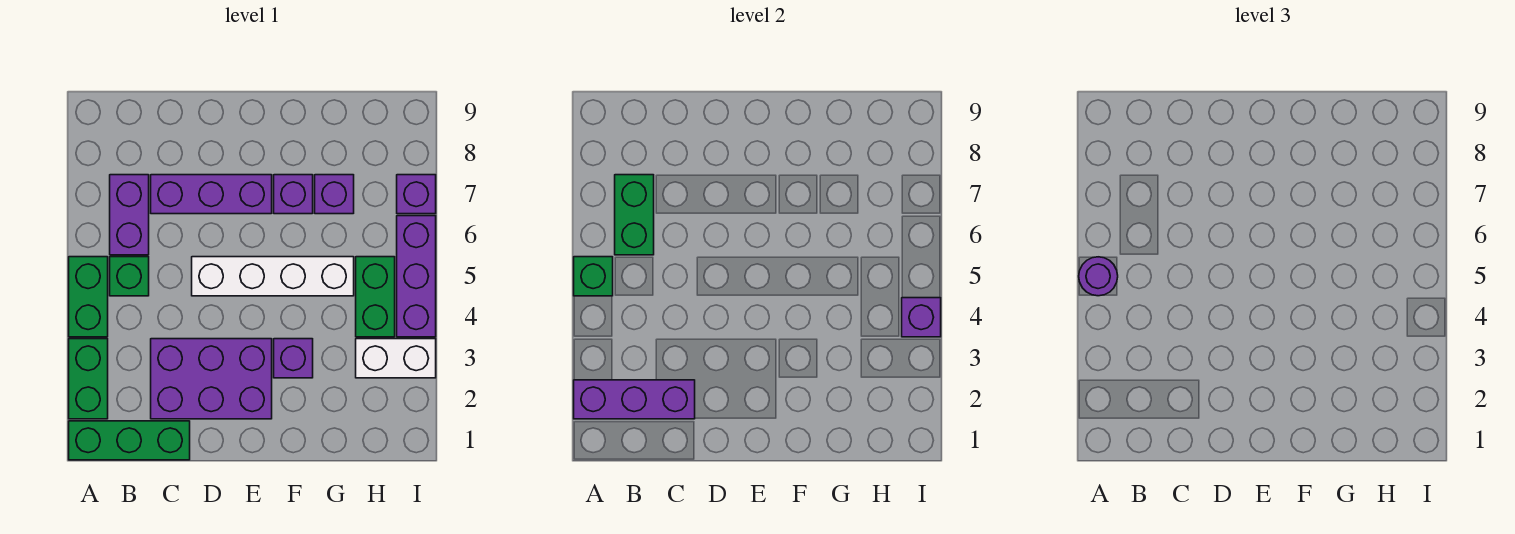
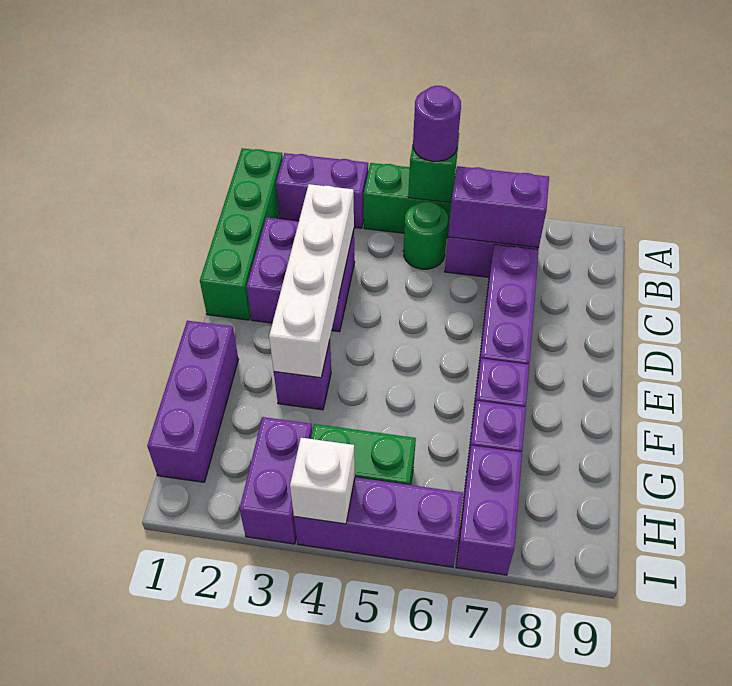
green brick A1:C1 level 1 -> green brick A1:D1 level 1
green brick A2:A3 level 1 -> purple brick A2:A3 level 1
purple brick A2:C2 level 2 -> purple brick F1:H1 level 1
green brick B5 level 1 -> green round brick B5 level 1
green brick B6:B7 level 2 -> purple brick B6:B7 level 2
purple brick C2:E3 level 1 -> purple brick C2:D3 level 1
white brick D5:G5 level 1 -> white brick C3:F3 level 2
white brick H3:I3 level 1 -> purple brick H3:I3 level 1
purple brick I4 level 2 -> white brick I4 level 2
purple brick I7 level 1 -> purple brick H7:I7 level 1

